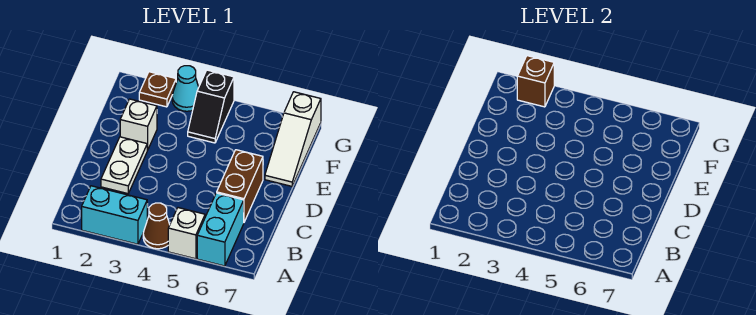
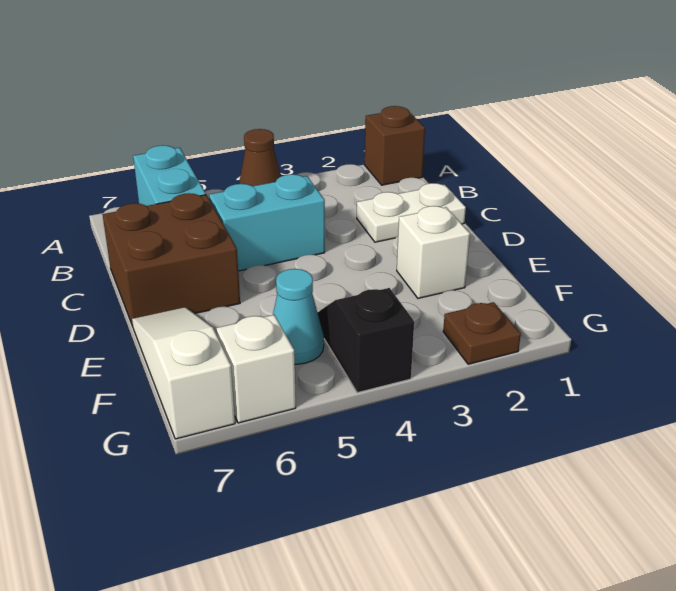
cyan brick A2:A3 level 1 -> cyan brick C4:C5 level 1
white brick A5 level 1 -> white brick G6 level 1
white plate C2:D2 level 1 -> white plate C1:C2 level 1
brown brick C6:D6 level 1 -> brown brick C6:D7 level 1
brown brick G2 level 2 -> brown brick A1 level 1
cyan cone G3 level 1 -> cyan cone F5 level 1

